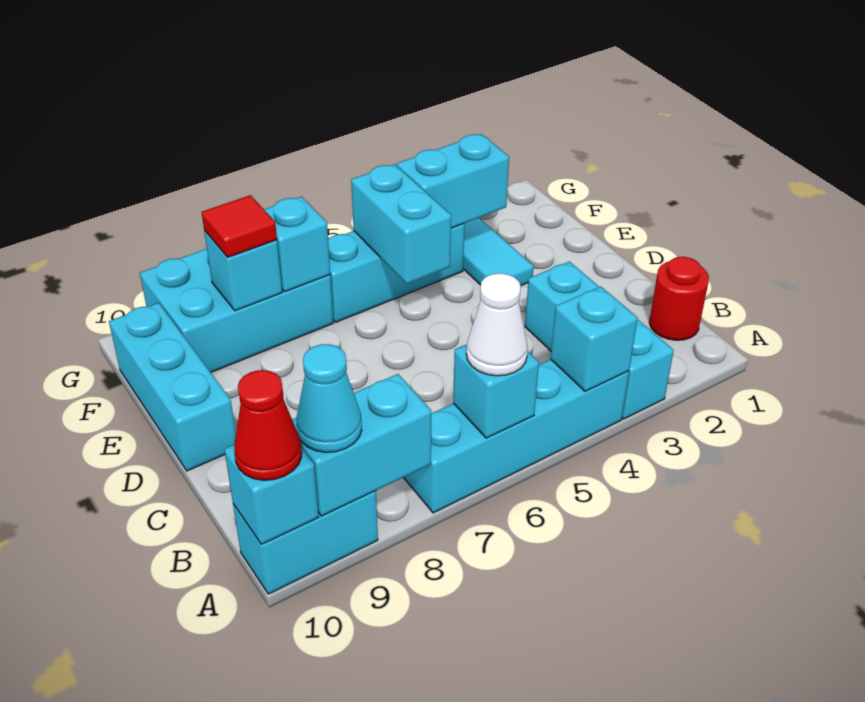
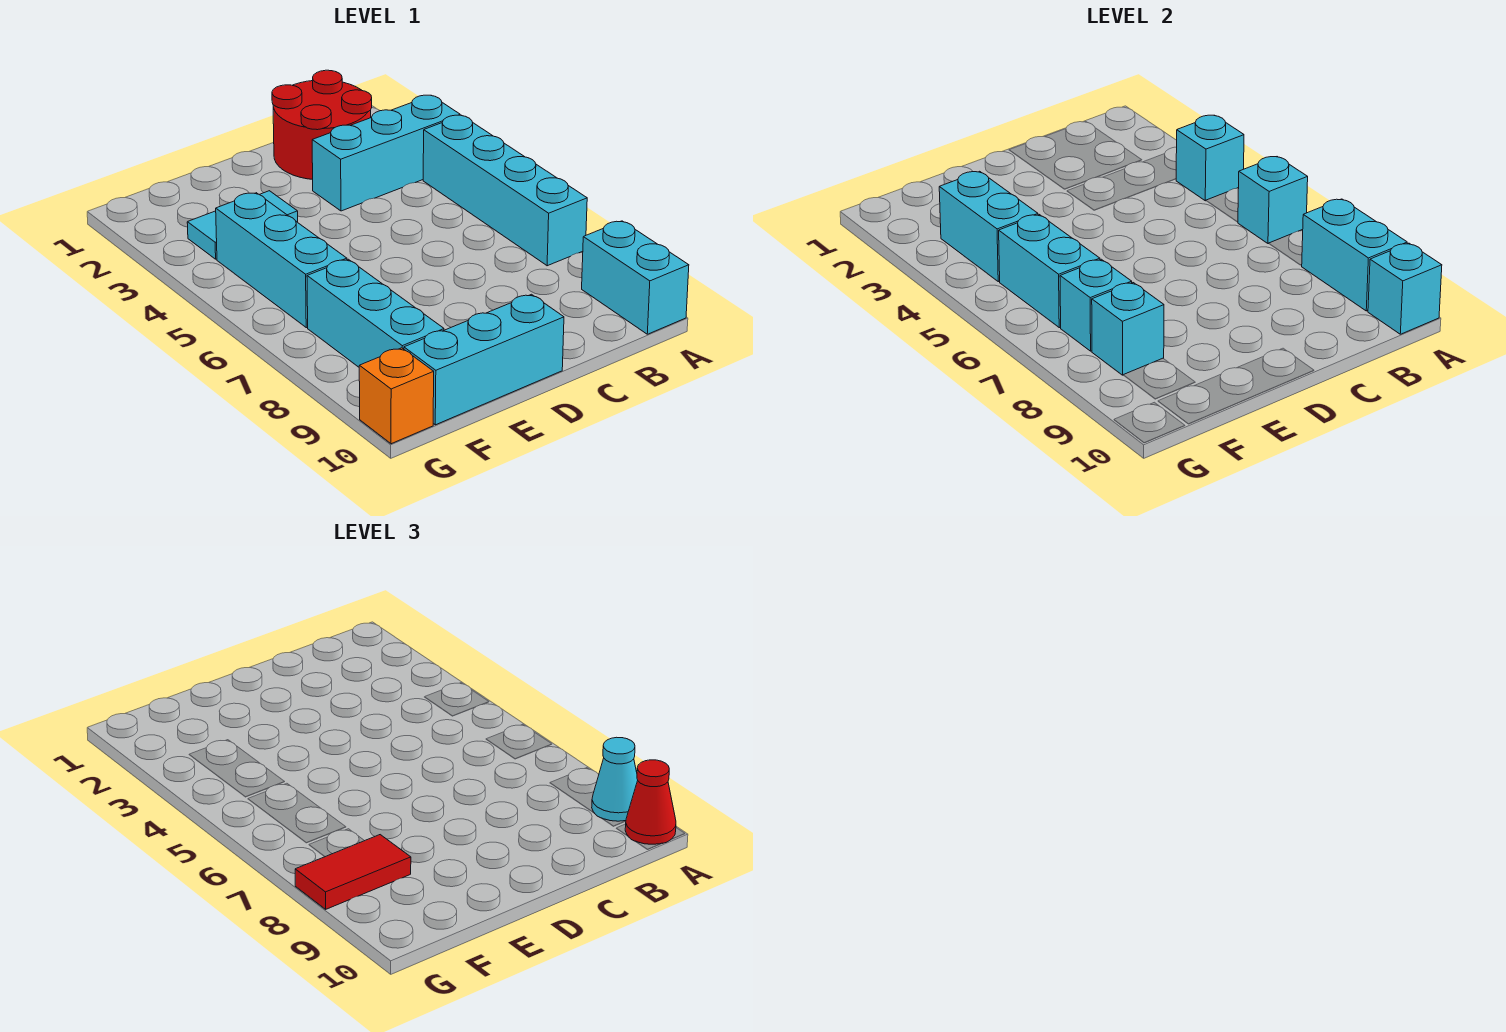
white cone A6 level 3 -> none
red round brick B1 level 1 -> red round brick B1:C2 level 1
cyan brick E5:F5 level 2 -> cyan brick F5:F6 level 2
cyan brick F7:G9 level 1 -> cyan brick F7:F9 level 1
red tile F8 level 3 -> red tile F8:G8 level 3
none -> orange brick G10 level 1

